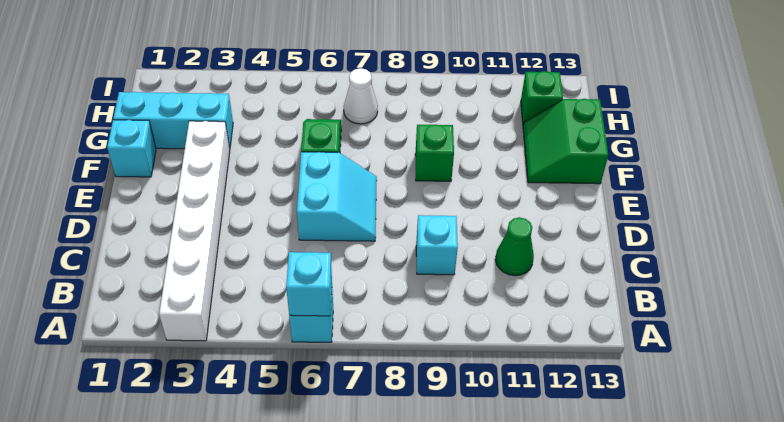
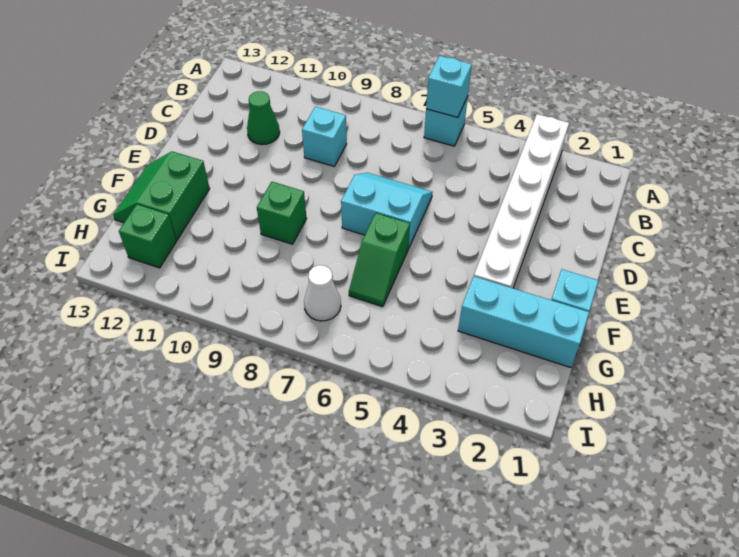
cyan slope D6:E7 level 1 top 6 -> cyan slope D6:E7 level 1 top E
green slope F12:G13 level 1 top 13 -> green slope F12:G13 level 1 top 12

